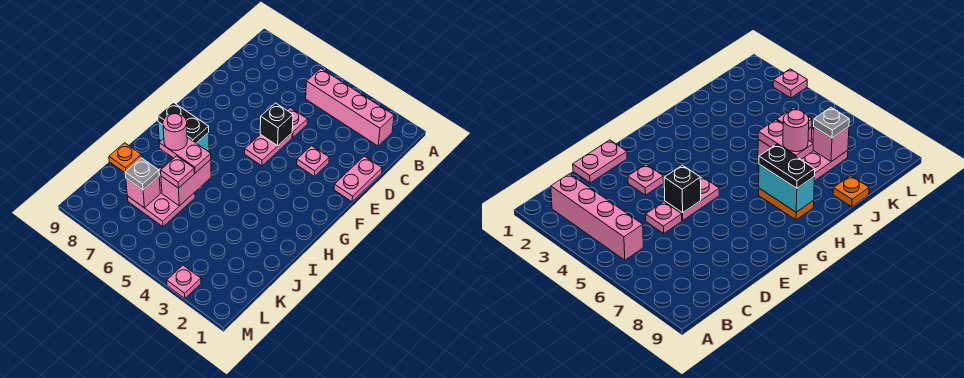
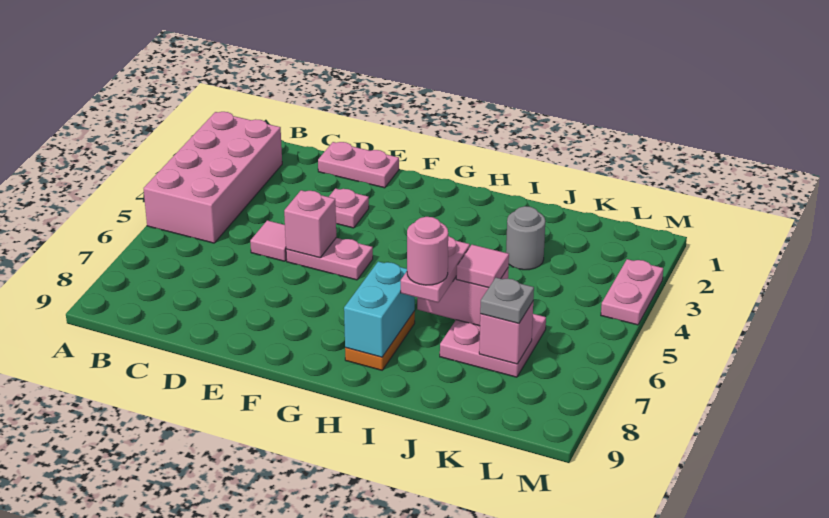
pink brick B2:B5 level 1 -> pink brick A2:B5 level 1
pink plate D5 level 1 -> pink tile D5 level 1
black brick E5 level 2 -> pink brick E5 level 2
black plate H7:H8 level 3 -> none
none -> grey round brick J3 level 1
pink plate J6 level 3 -> pink tile J6 level 3
orange plate J9 level 1 -> none
pink plate M3 level 1 -> pink plate M3:M4 level 1

